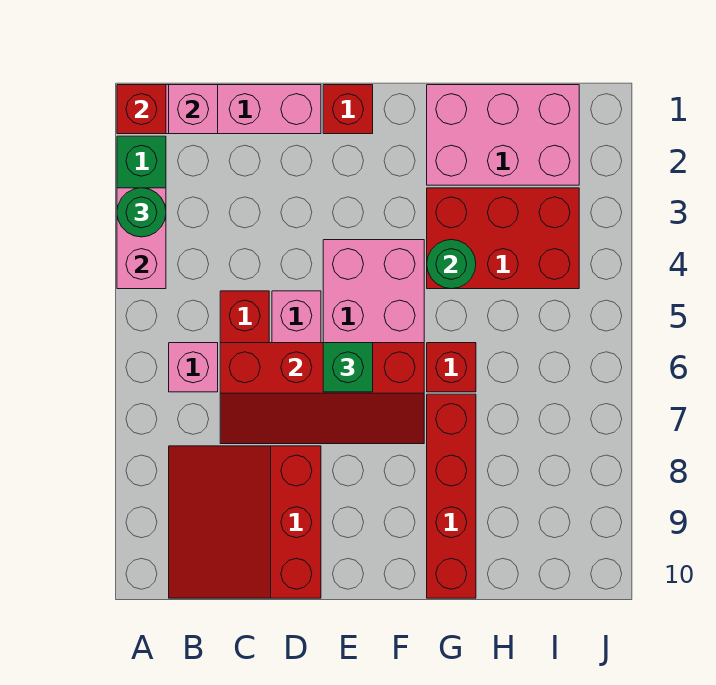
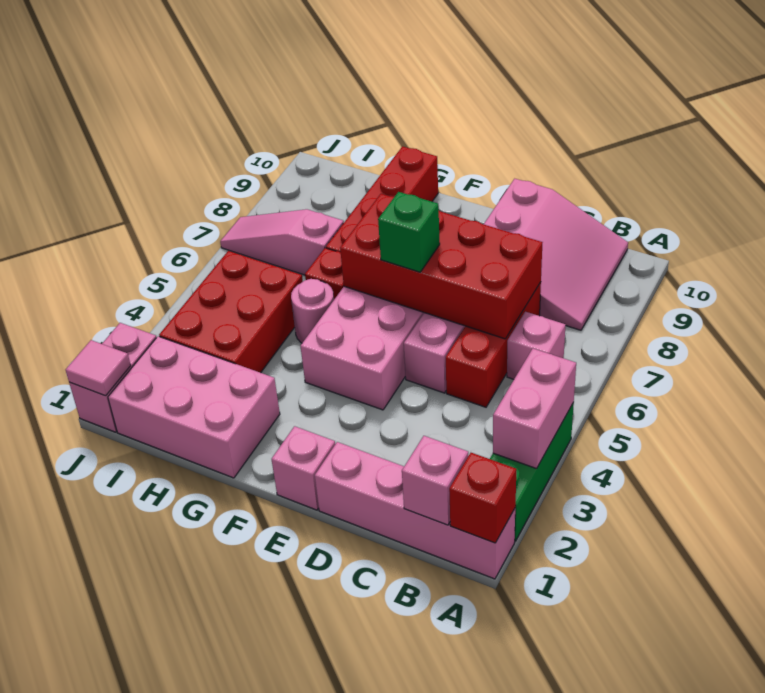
green round brick A3 level 3 -> none
red slope B8:D10 level 1 top D -> pink slope B8:D10 level 1 top D
red slope C6:F7 level 2 top 6 -> red brick C6:F7 level 2
red brick E1 level 1 -> pink brick E1 level 1
red brick G3:I4 level 1 -> red brick H3:I5 level 1
green round brick G4 level 2 -> none
none -> pink round brick G5 level 1
none -> pink slope H7:J7 level 1 top H
none -> pink brick J1:J2 level 1
none -> pink tile J1 level 2

